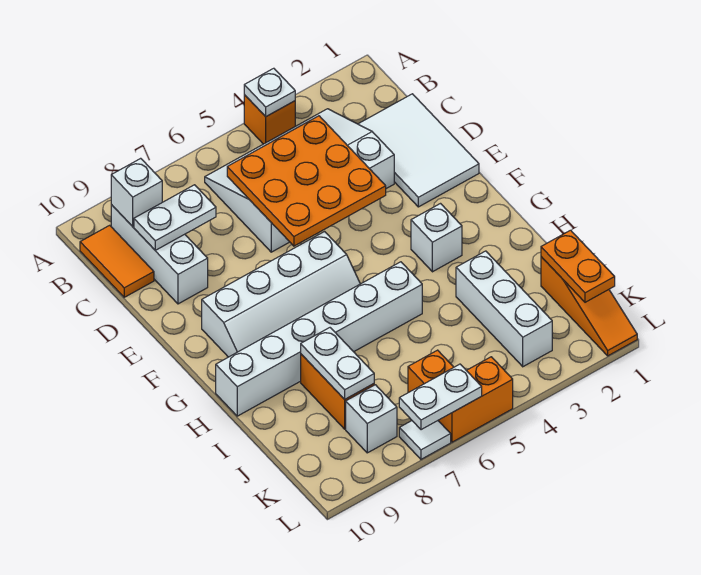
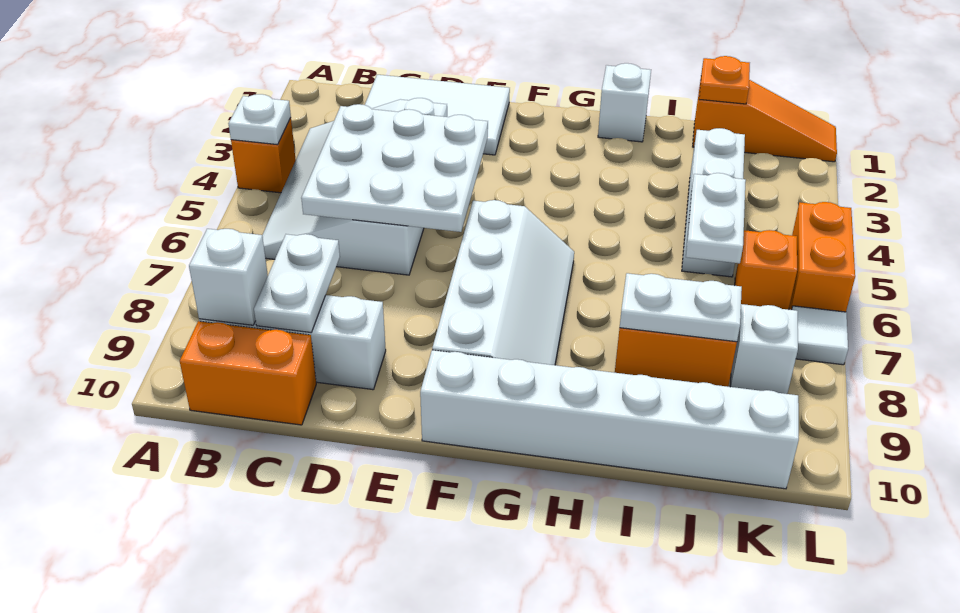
orange tile B10:C10 level 1 -> orange brick B10:C10 level 1
orange plate C4:E6 level 2 -> white plate C4:E6 level 2
white brick G3 level 1 -> white brick H1 level 1
white brick H5:H10 level 1 -> white brick F10:K10 level 1
white brick I3:K3 level 1 -> white brick J3:J5 level 1
orange plate J1:K1 level 2 -> orange plate J1 level 2
white plate L6:L7 level 2 -> white plate J5:J6 level 2

